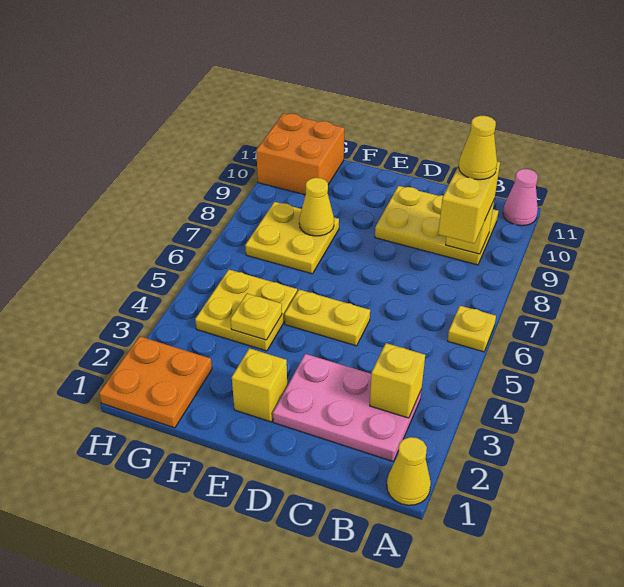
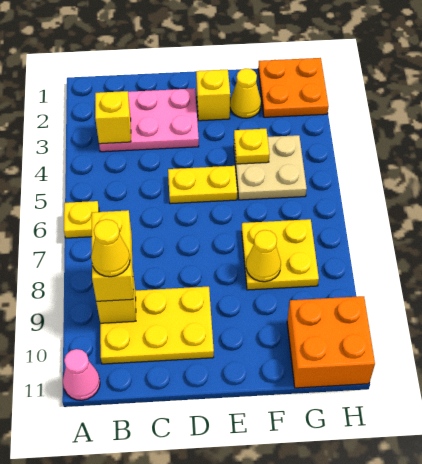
yellow cone A1 level 1 -> yellow cone F2 level 1
yellow plate F4:G5 level 1 -> tan plate F4:G5 level 1

